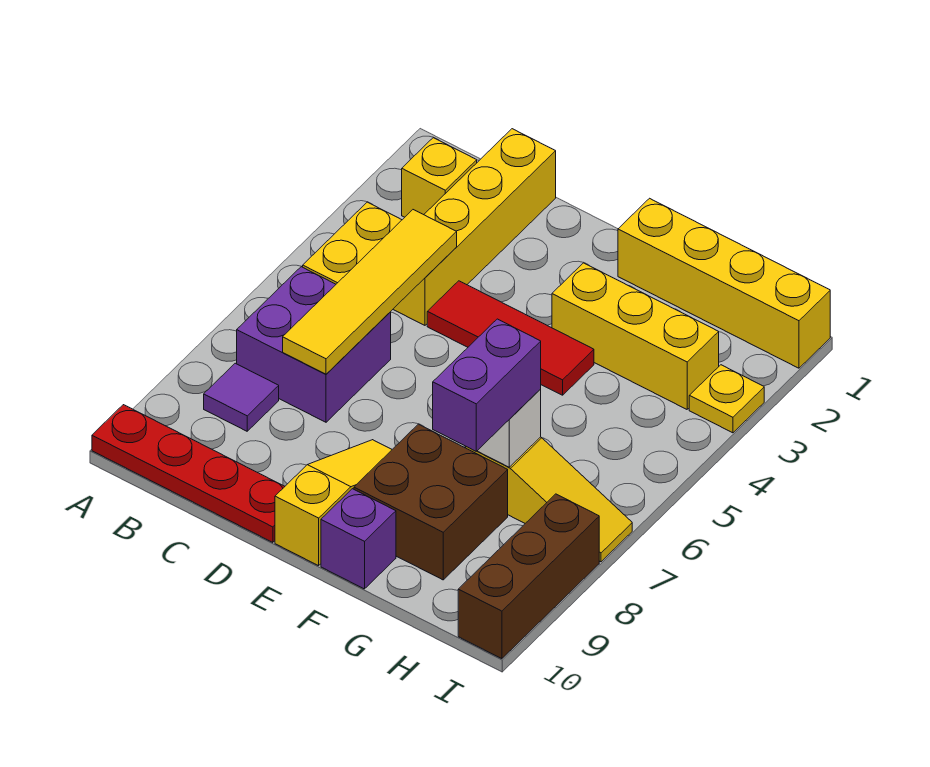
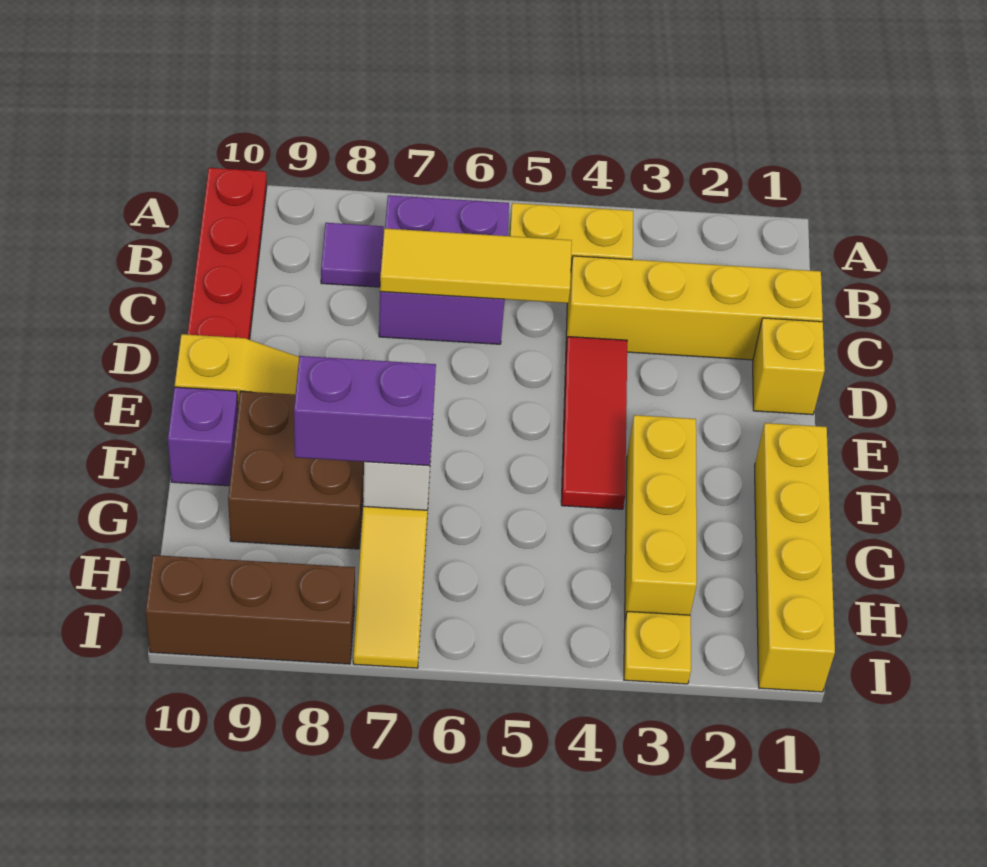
yellow brick B2 level 1 -> yellow brick D1 level 1
yellow tile C4:C7 level 2 -> yellow tile C5:C7 level 2

